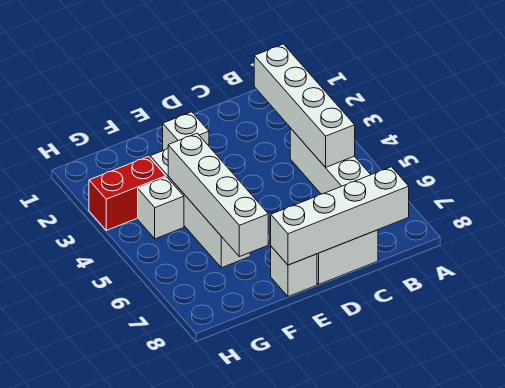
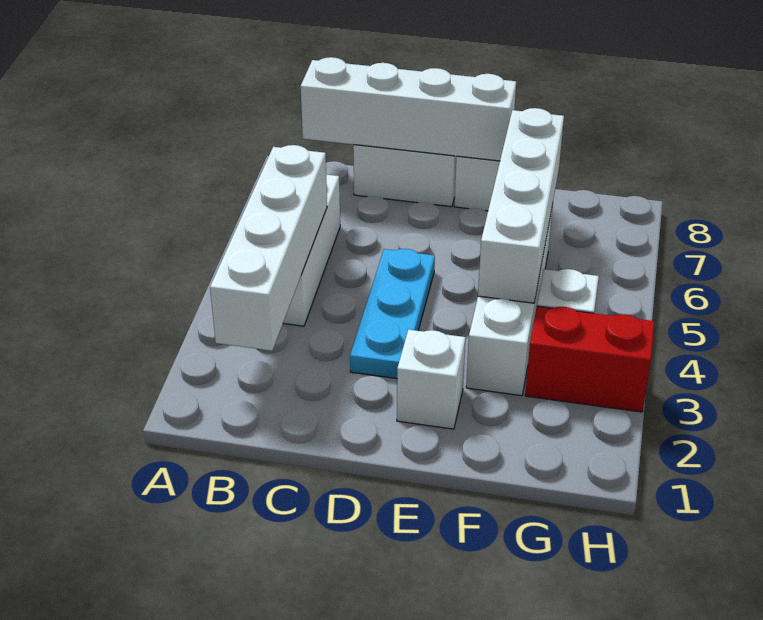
none -> cyan plate D3:D5 level 1

